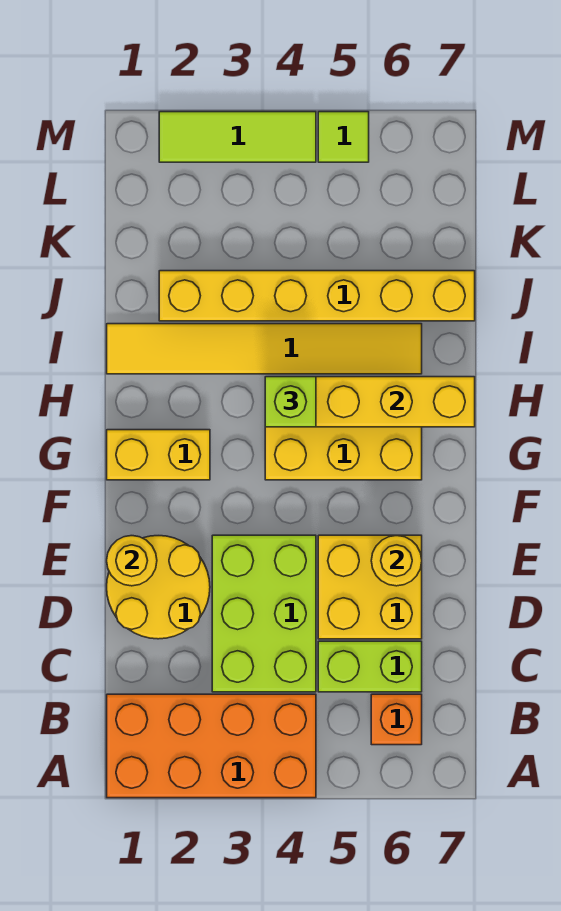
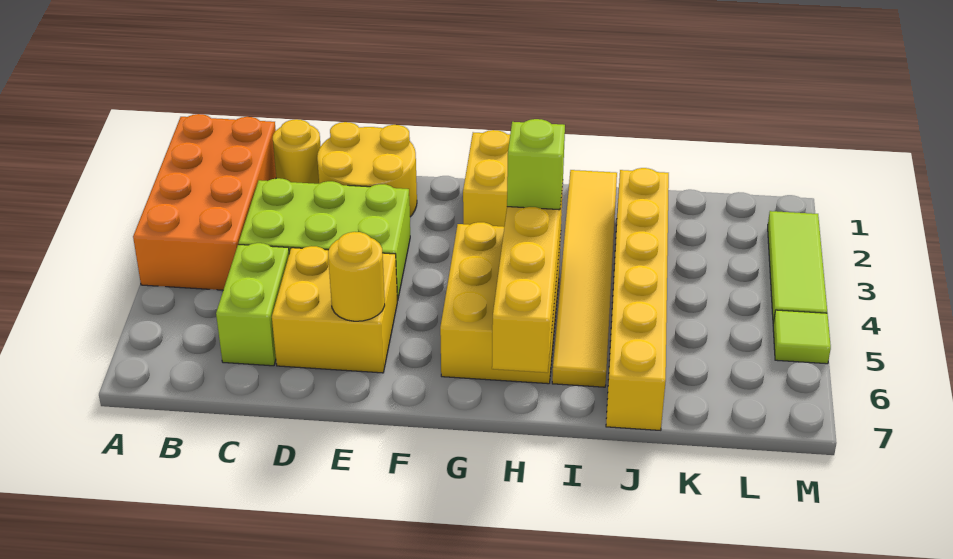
orange brick B6 level 1 -> none
yellow round brick E1 level 2 -> yellow round brick C1 level 1

